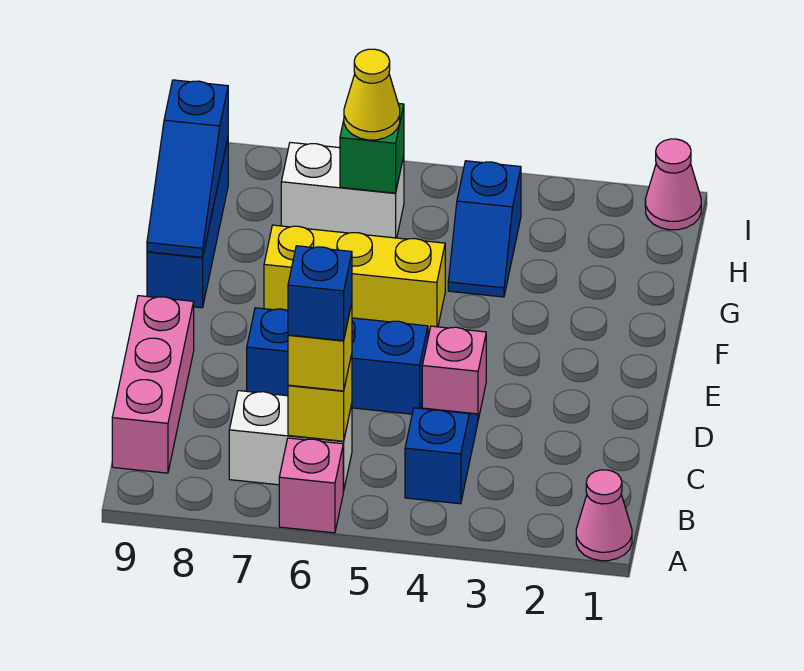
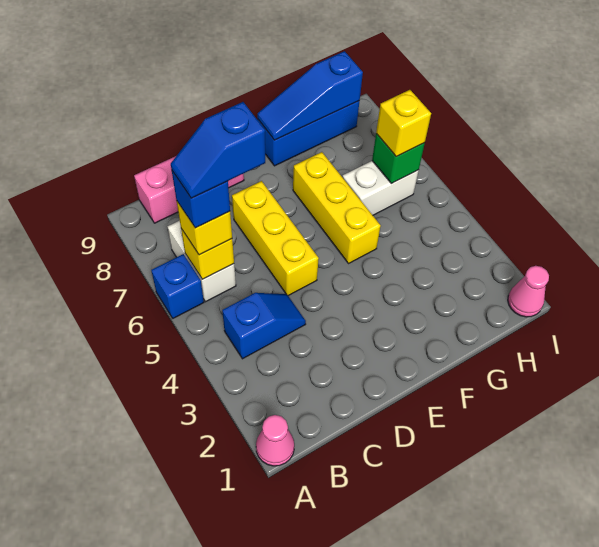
pink brick A6 level 1 -> blue brick A6 level 1
pink brick D4 level 1 -> none
blue brick D5:D7 level 1 -> yellow brick D5:D7 level 1
blue slope G4:H4 level 1 top H -> blue slope B6:C6 level 5 top C
white brick H6:H7 level 1 -> white brick G6:H6 level 1
yellow cone H6 level 3 -> yellow brick H6 level 3

